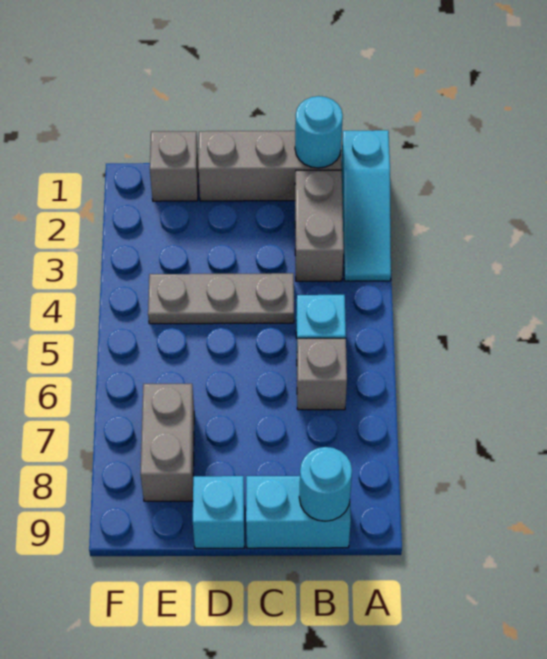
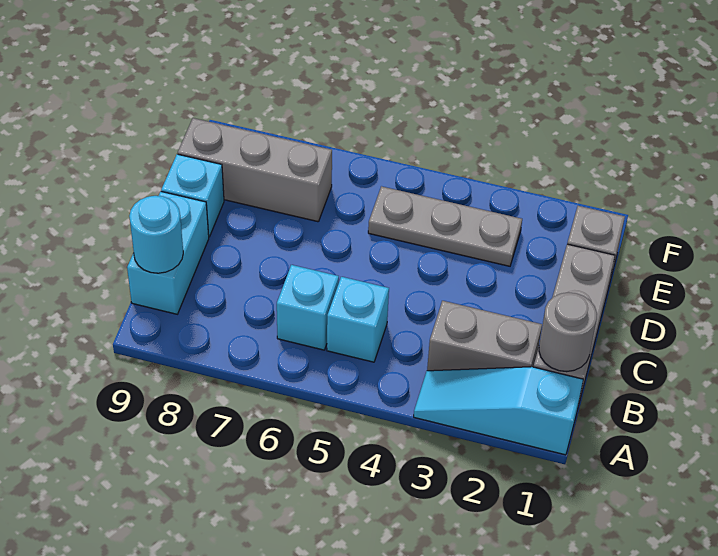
cyan round brick B1 level 2 -> grey round brick B1 level 2
grey brick B6 level 1 -> cyan brick B6 level 1
grey plate C4:E4 level 1 -> grey plate E3:E5 level 1
grey brick E7:E8 level 1 -> grey brick E7:E9 level 1

